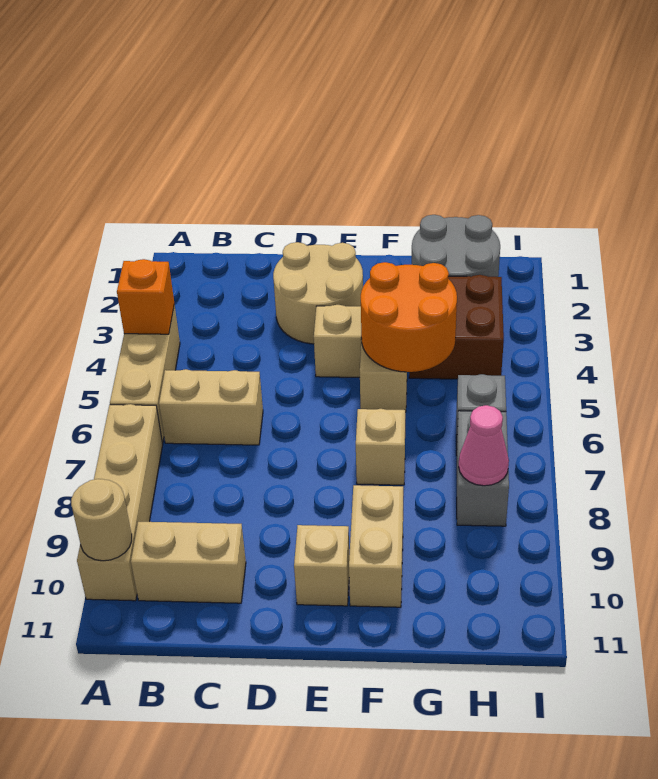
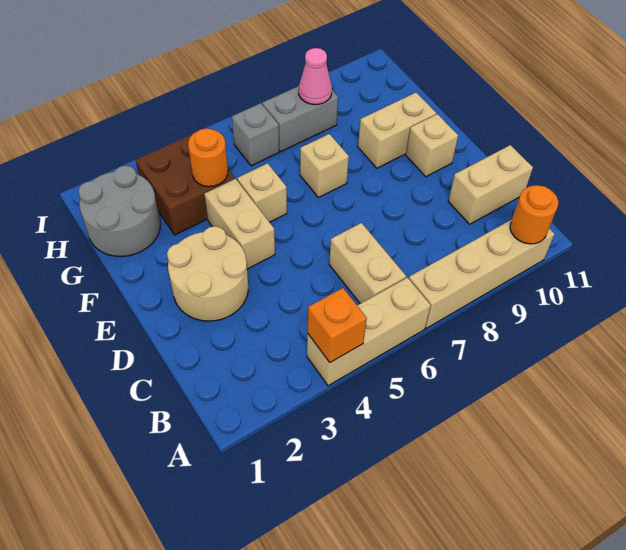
tan round brick A10 level 2 -> orange round brick A10 level 2
tan brick B10:C10 level 1 -> tan brick C10:C11 level 1
orange round brick F4:G5 level 2 -> orange round brick G4 level 2

